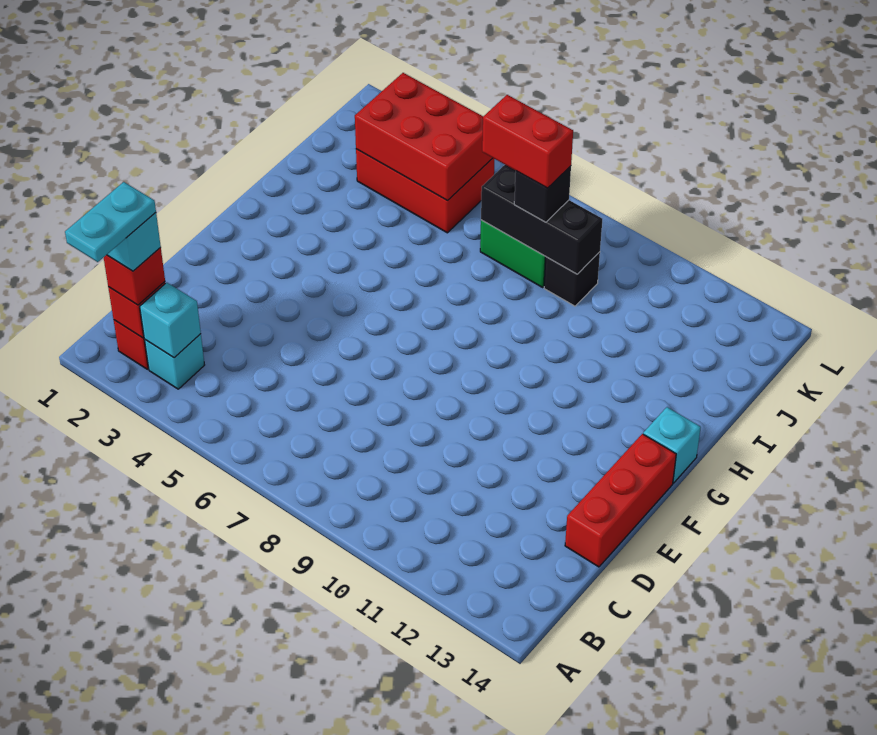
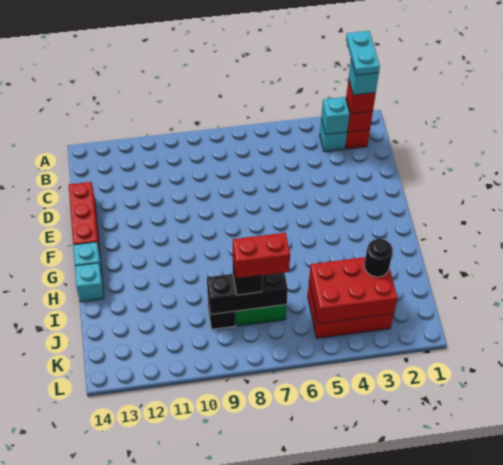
none -> cyan brick H14 level 1
none -> black round brick J3 level 3

